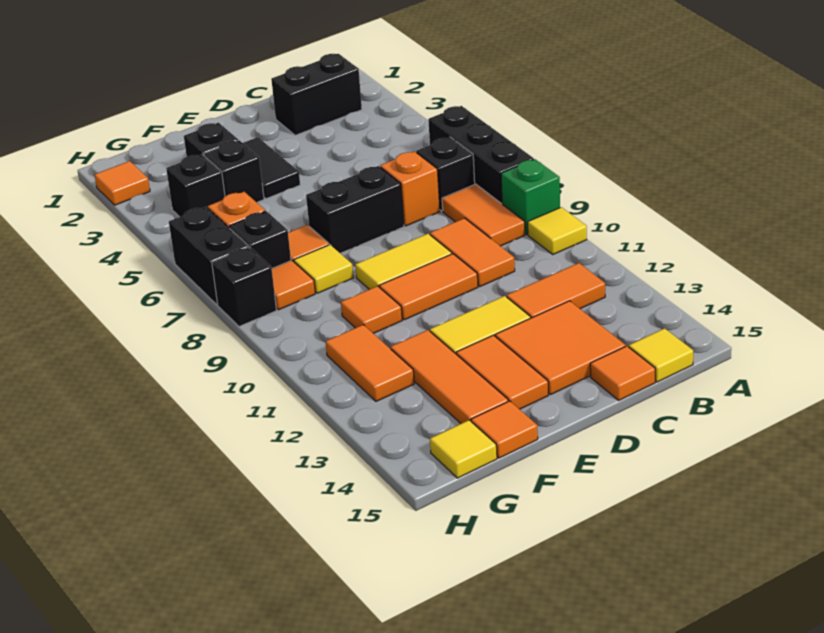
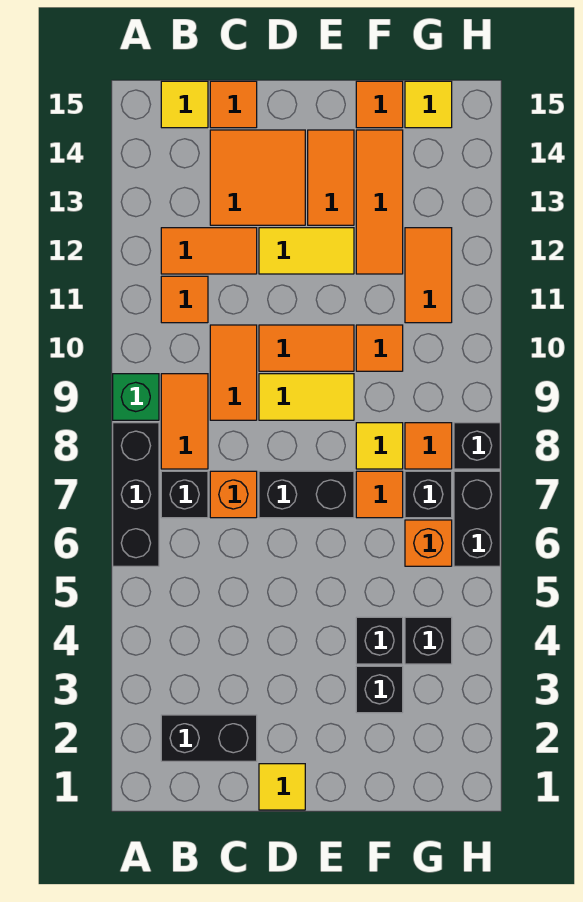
yellow tile A10 level 1 -> yellow tile D1 level 1
black tile E3:E4 level 1 -> none
orange tile H2 level 1 -> orange tile B11 level 1

